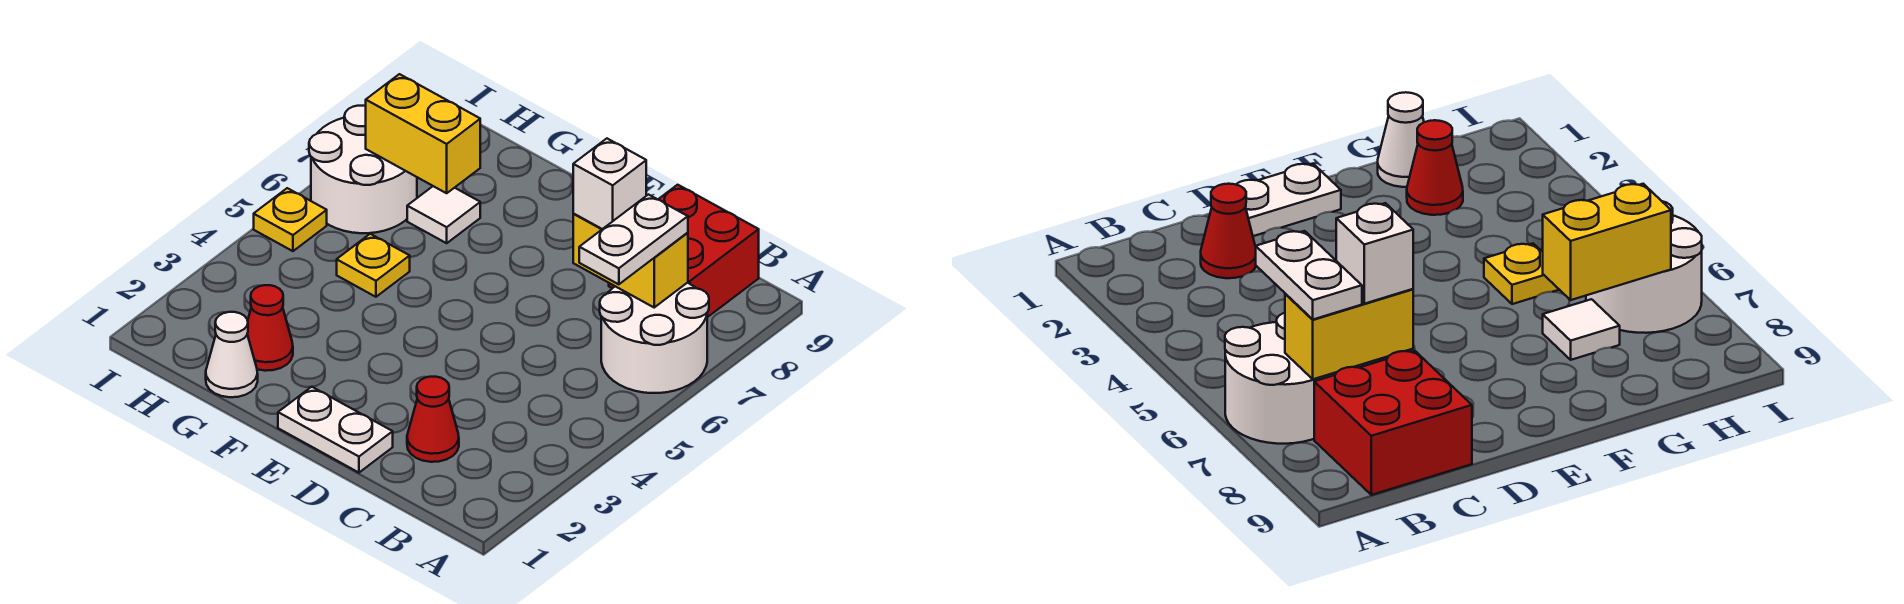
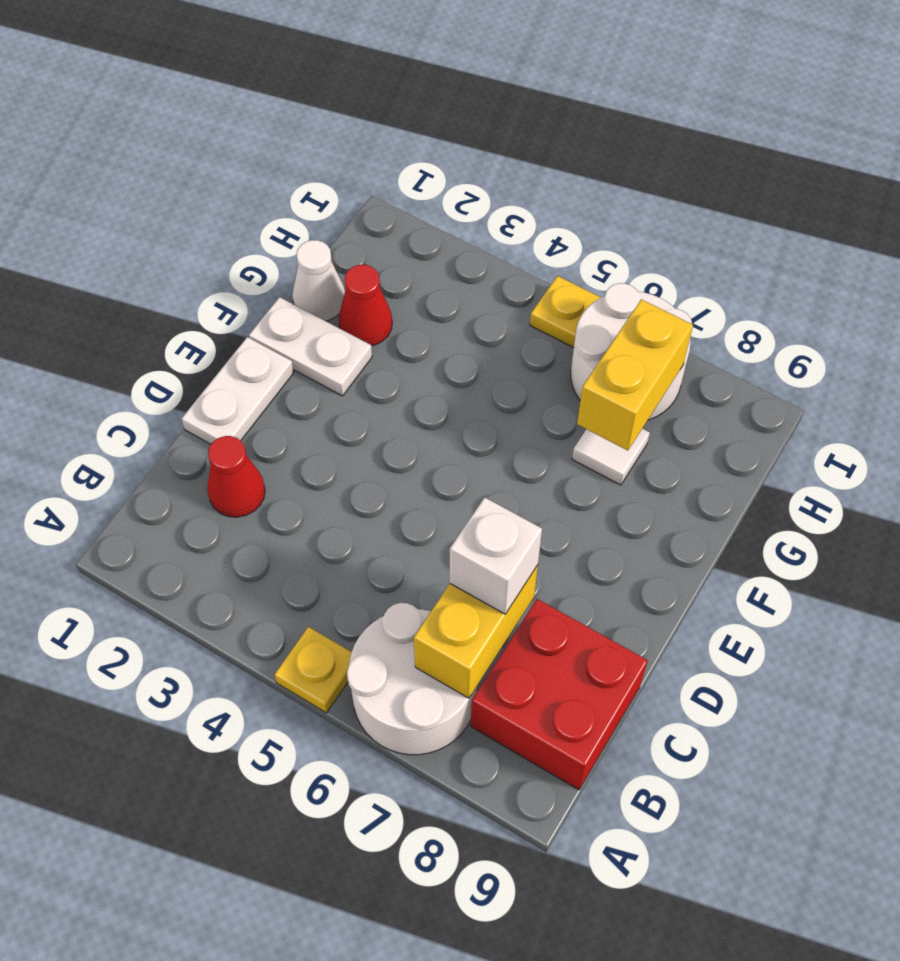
white plate B6:B7 level 3 -> white plate F1:F2 level 1
yellow plate G5 level 1 -> yellow plate A5 level 1

